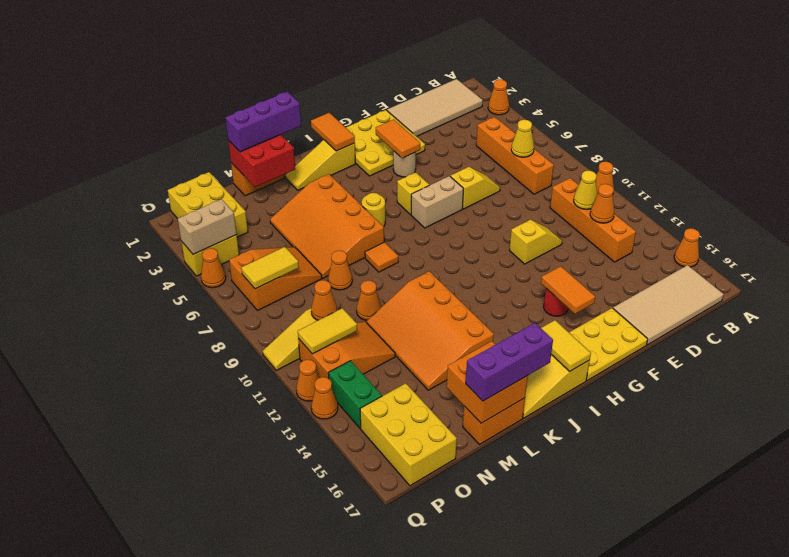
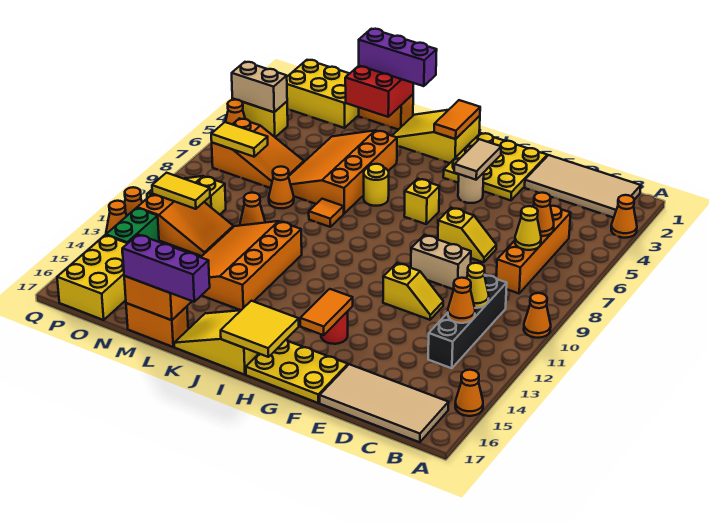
orange brick C10:C13 level 1 -> black brick C10:C13 level 1
orange tile G3:G4 level 2 -> tan tile G3:G4 level 2
tan brick G7:H7 level 1 -> tan brick E9:F9 level 1
yellow slope I2:K2 level 1 top I -> yellow slope I1:K2 level 1 top I
yellow tile I16:I17 level 2 -> yellow tile H16:I17 level 2
yellow brick O1:P3 level 1 -> yellow brick N1:P2 level 1
orange cone O10 level 2 -> orange cone C6 level 2

